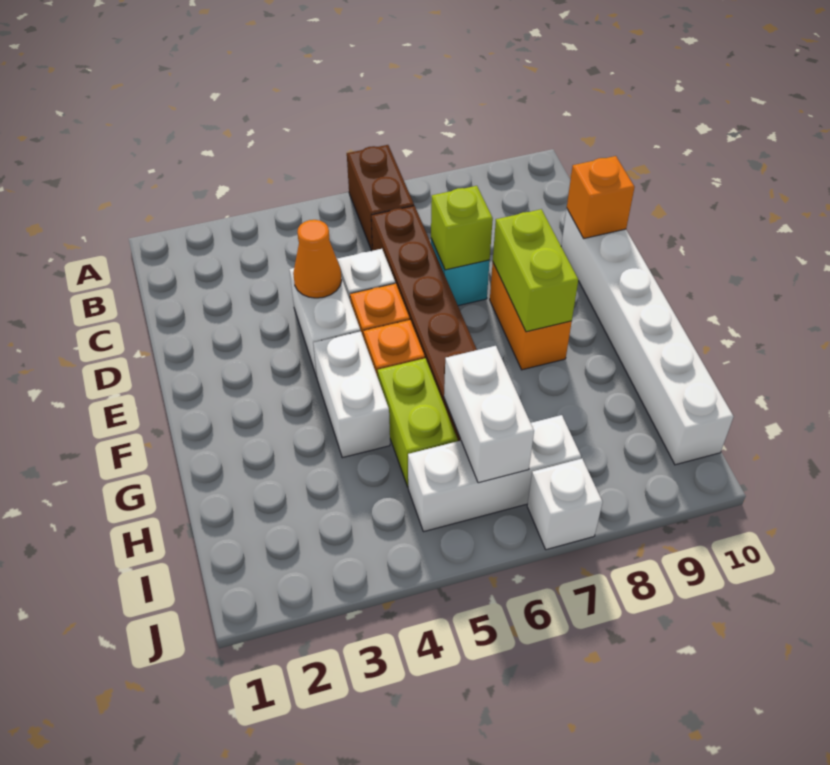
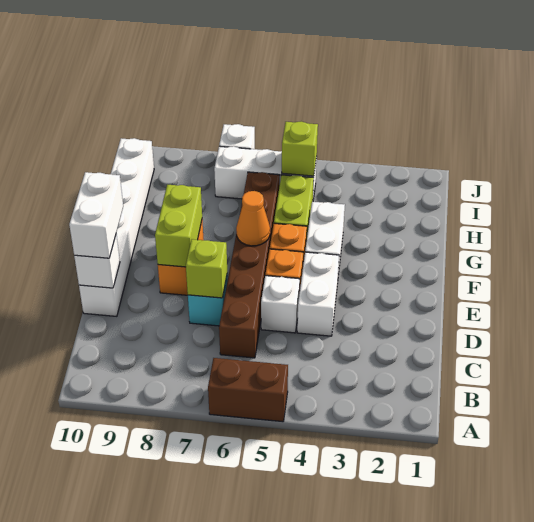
brown brick A6:B6 level 1 -> brown brick A5:A6 level 1
orange cone D4 level 2 -> orange cone F6 level 2
orange brick D10 level 2 -> white brick D10 level 2
white brick H6:I6 level 2 -> white brick D10:E10 level 3
none -> lime brick I5 level 2

